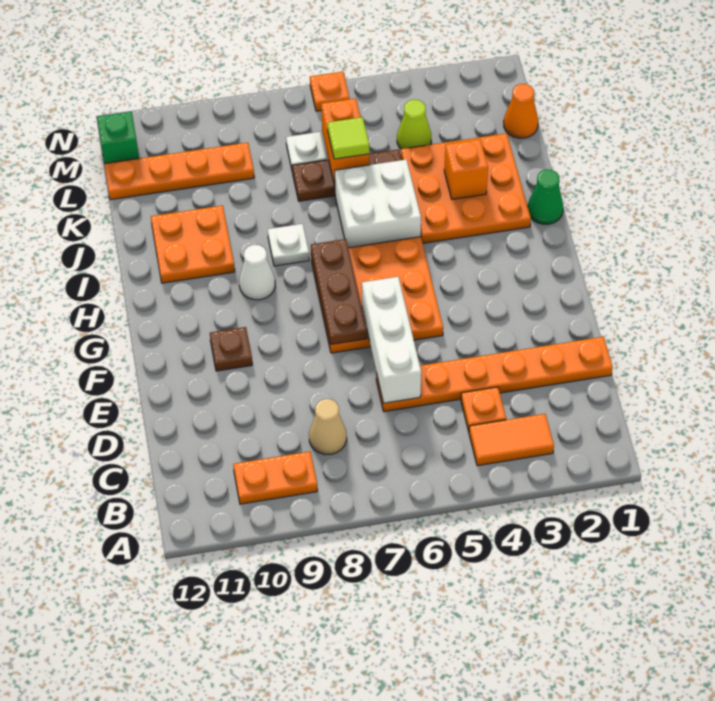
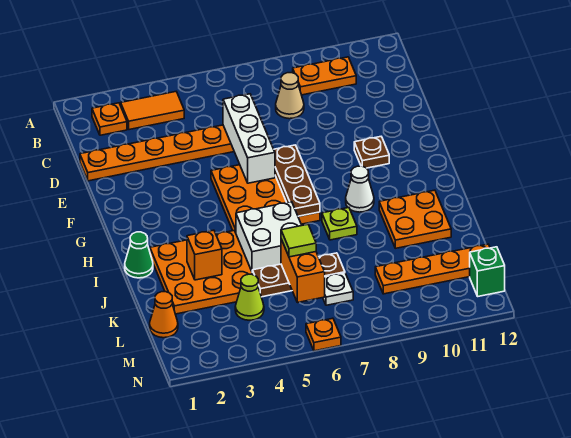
orange plate C4 level 1 -> orange plate B2 level 1
white plate I8 level 1 -> lime plate I8 level 1

